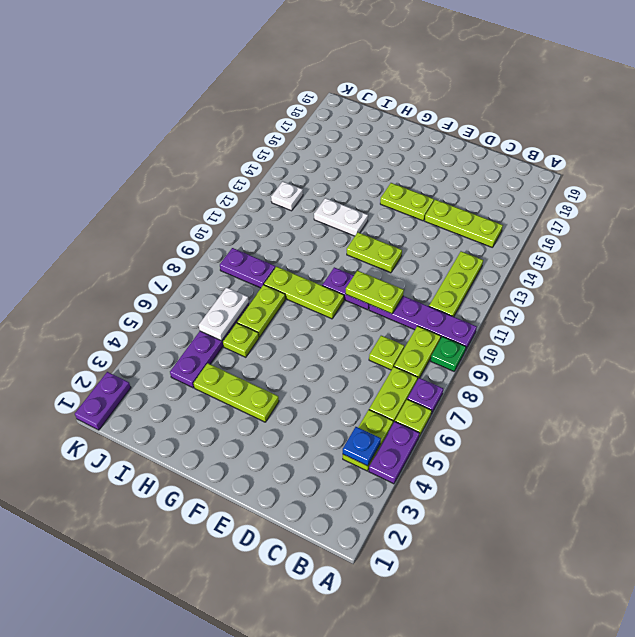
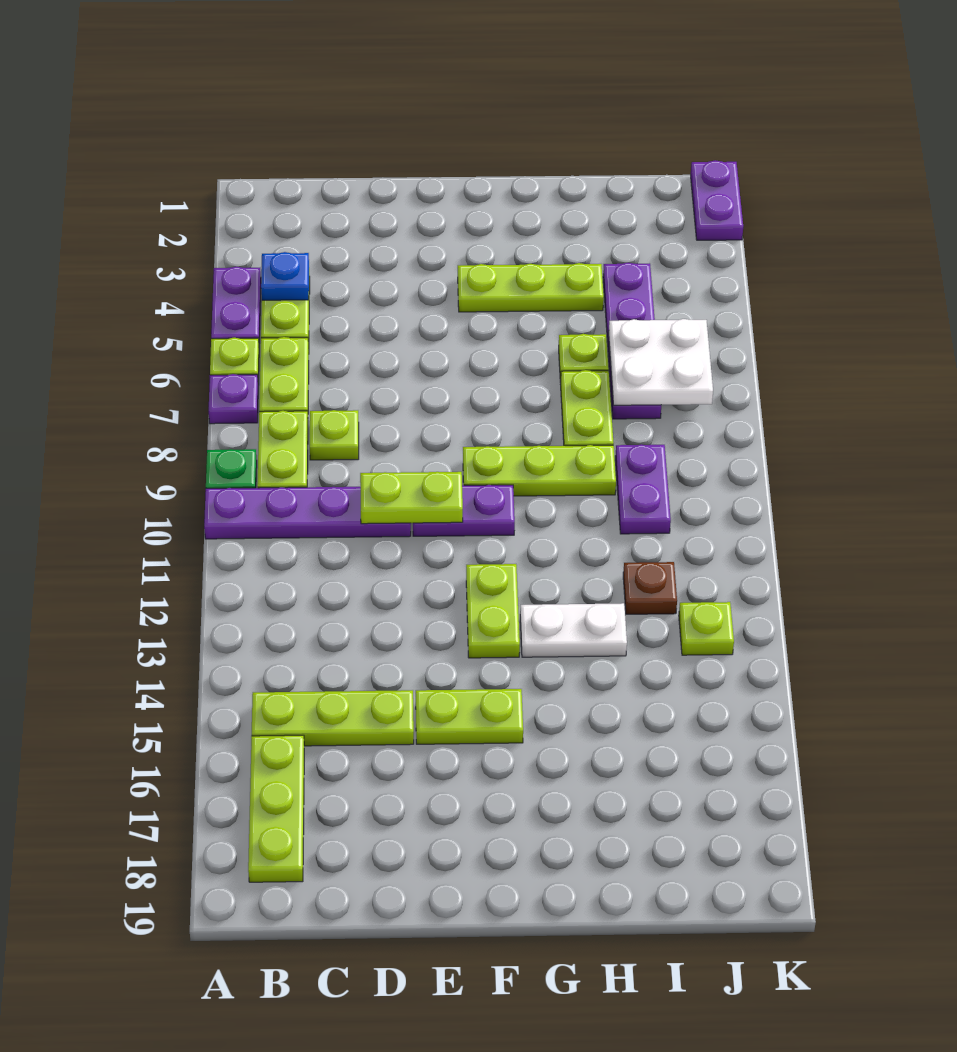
lime plate B11:B13 level 1 -> lime plate B16:B18 level 1
lime plate E12:F12 level 1 -> lime plate F12:F13 level 1
white plate I6:I7 level 2 -> white plate I6:J7 level 2
purple plate I9:J9 level 1 -> purple plate I9:I10 level 1
none -> brown plate I12 level 1
white plate J13 level 1 -> lime plate J13 level 1

